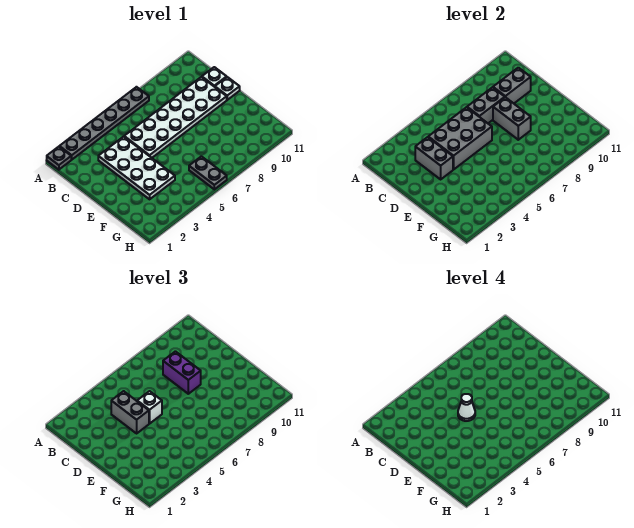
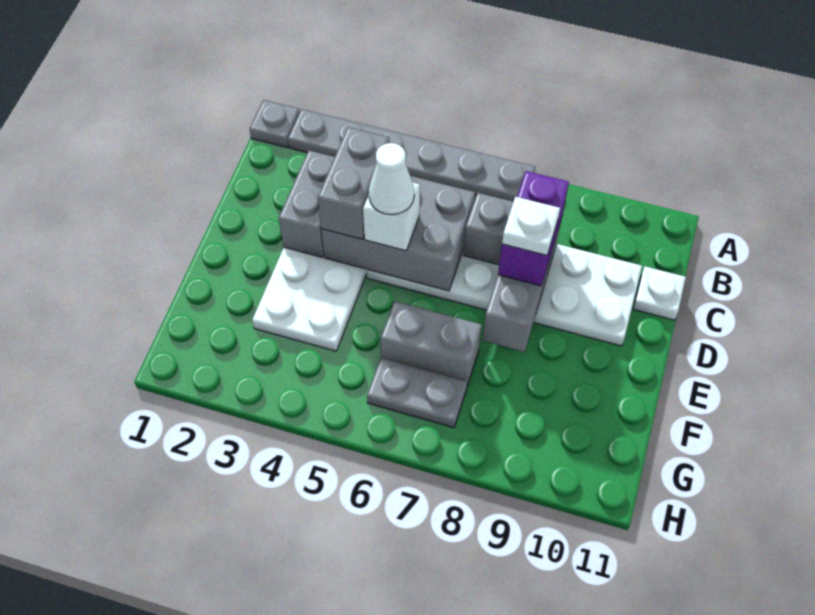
grey brick C9:C10 level 2 -> grey brick F6:F7 level 1
white plate D11 level 1 -> white plate D8 level 4
grey plate G6:H6 level 1 -> grey plate G6:G7 level 1

